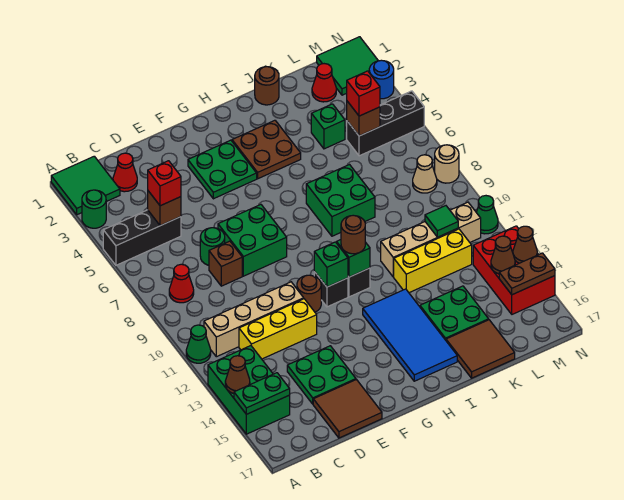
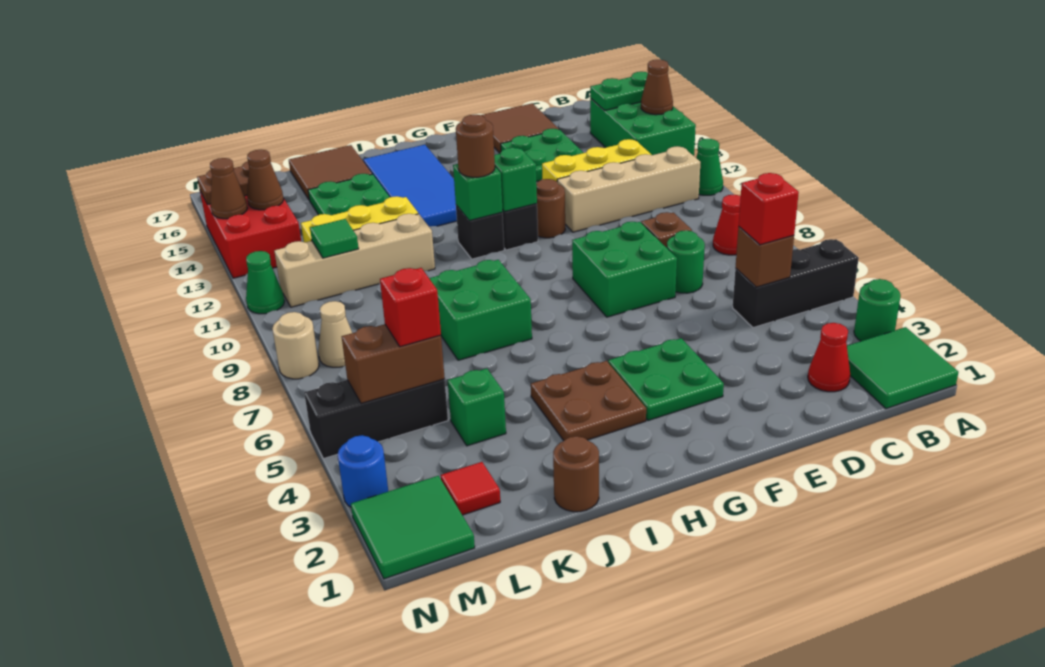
red cone L2 level 1 -> red tile L2 level 1
brown brick L5 level 2 -> brown brick L5:M5 level 2

